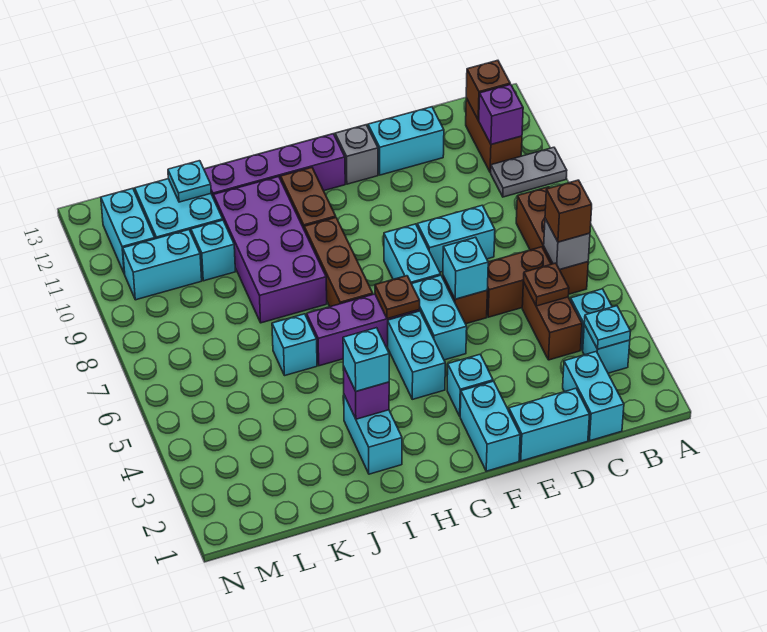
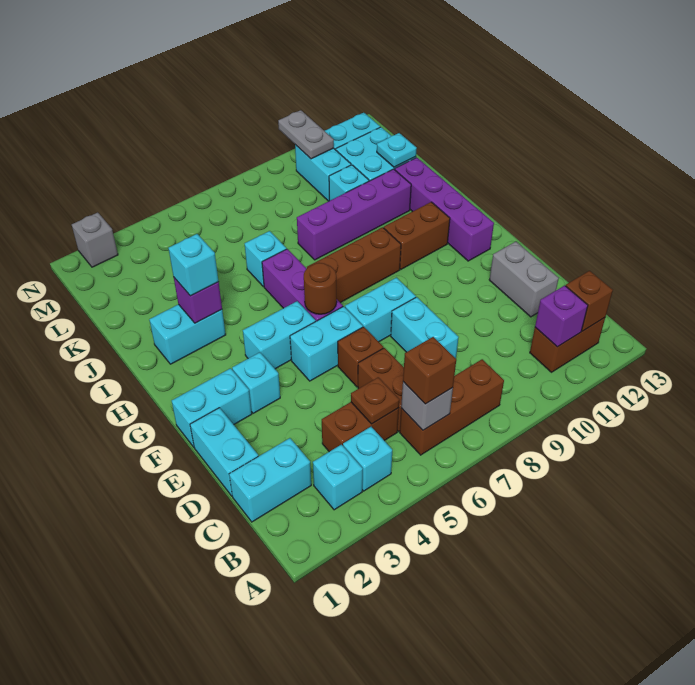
grey plate A10:B10 level 1 -> grey plate M10:N10 level 2
cyan plate B3 level 2 -> none
cyan brick D12:E12 level 1 -> grey brick D12:E12 level 1
cyan brick E6 level 2 -> none
grey brick F12 level 1 -> grey brick N2 level 1
brown plate G6 level 2 -> brown round brick G6 level 2
purple brick I8:J11 level 1 -> purple brick J8:J11 level 1

